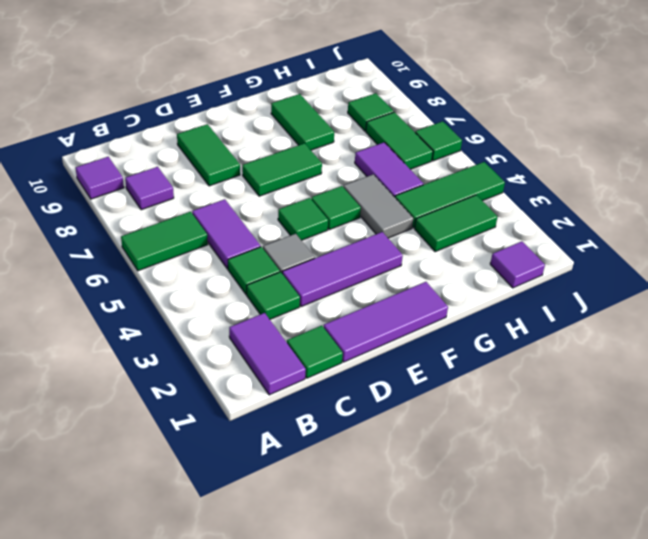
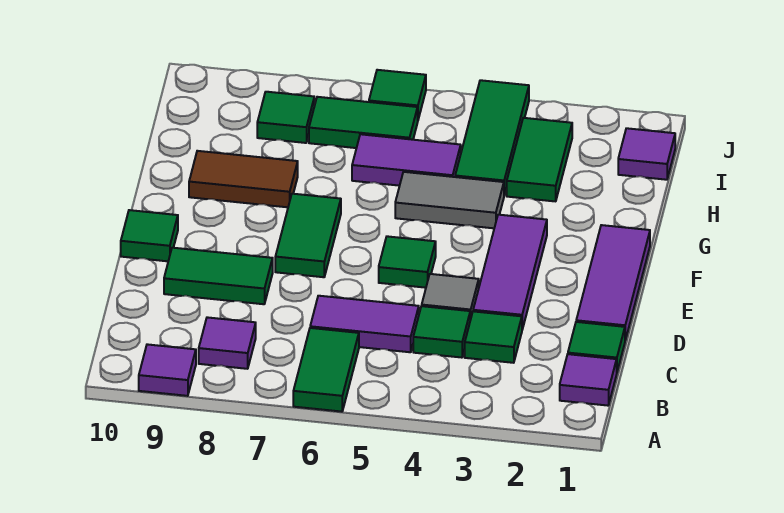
purple tile B1:B2 level 1 -> purple tile B1 level 1
green tile F5 level 1 -> green tile E10 level 1
green tile G8:G9 level 1 -> brown tile G8:G9 level 1

